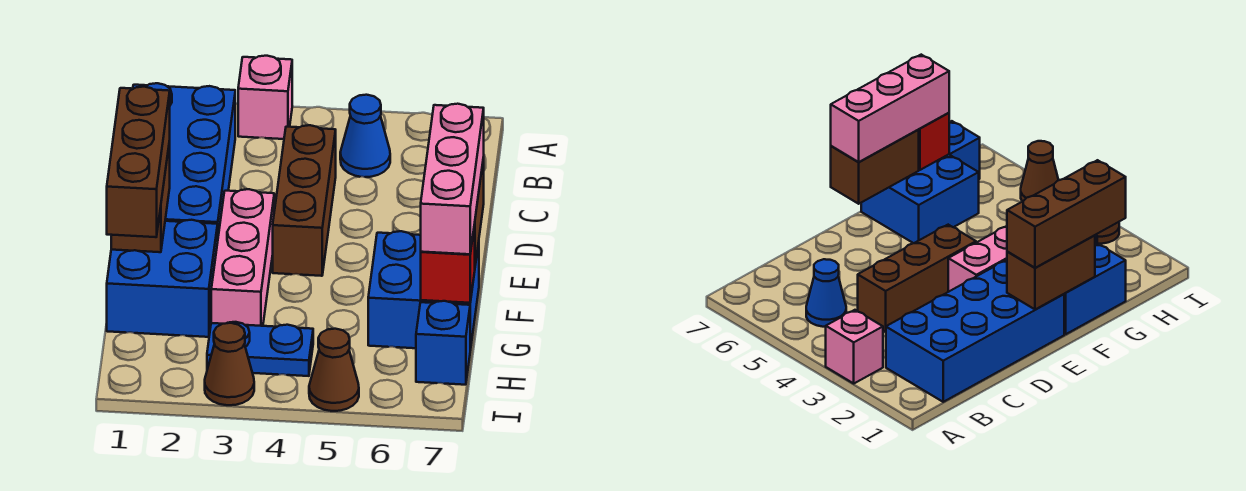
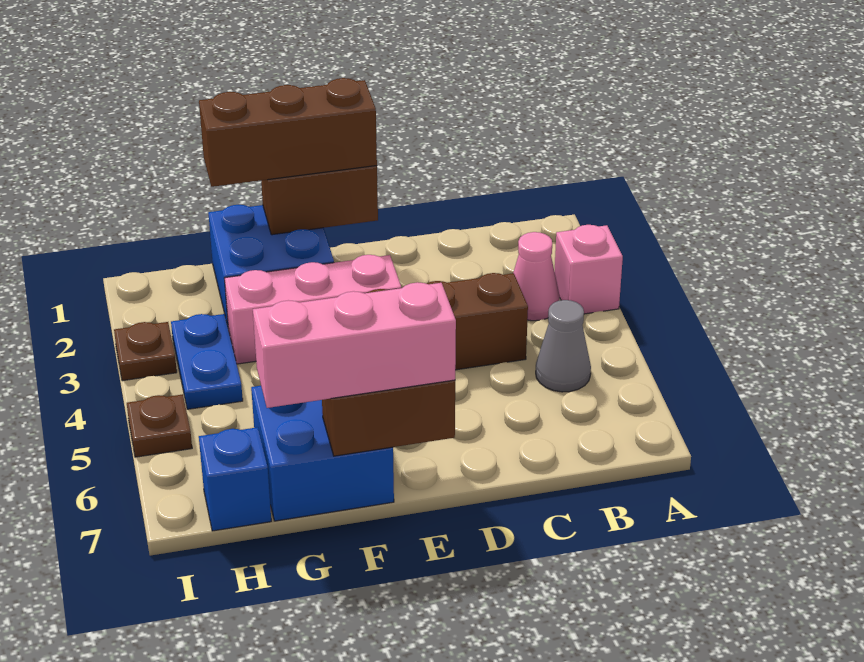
blue brick B1:E2 level 1 -> none
none -> pink cone B3 level 1
blue cone B5 level 1 -> grey cone B5 level 1
red brick G7 level 2 -> none
brown cone I3 level 1 -> brown plate I3 level 1
brown cone I5 level 1 -> brown plate I5 level 1

